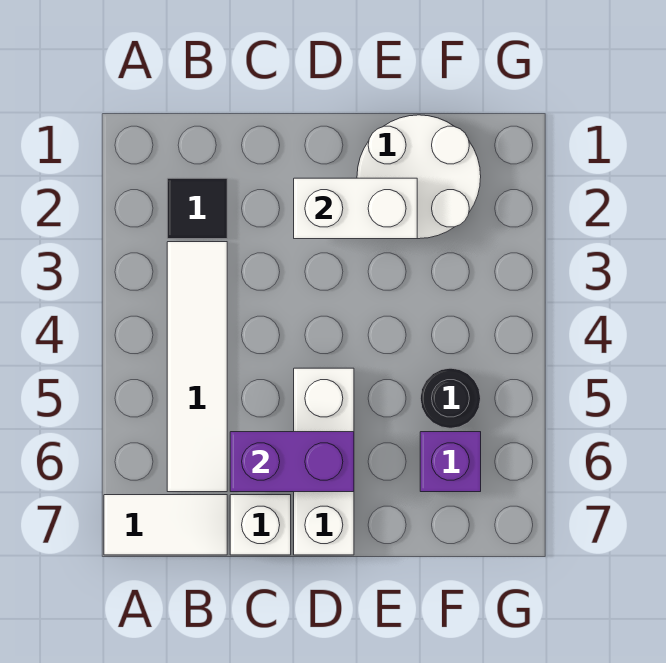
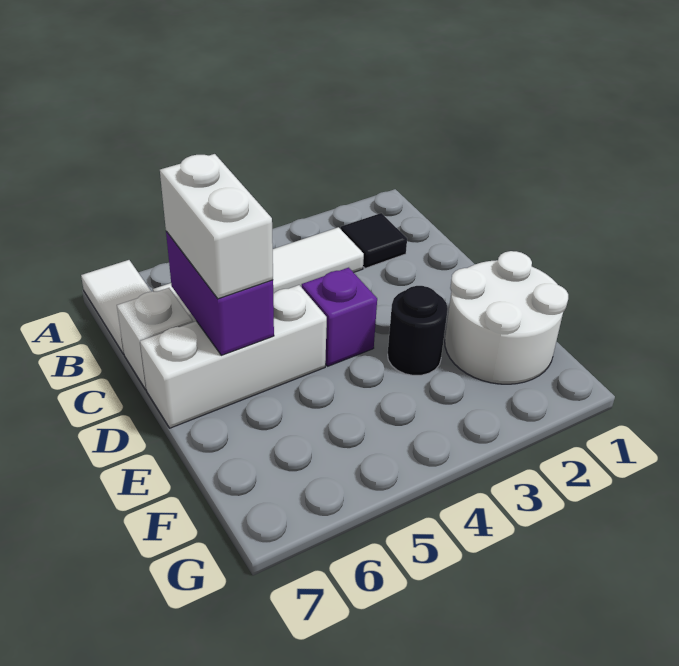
white brick D2:E2 level 2 -> white brick C6:D6 level 3
black round brick F5 level 1 -> black round brick E3 level 1
purple brick F6 level 1 -> purple brick D4 level 1

